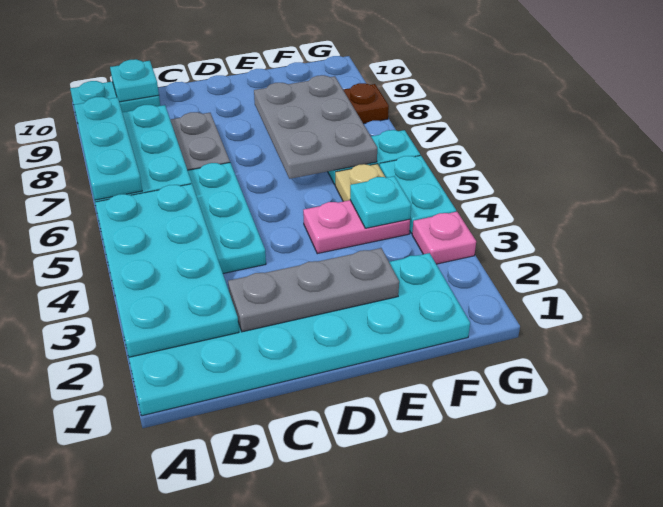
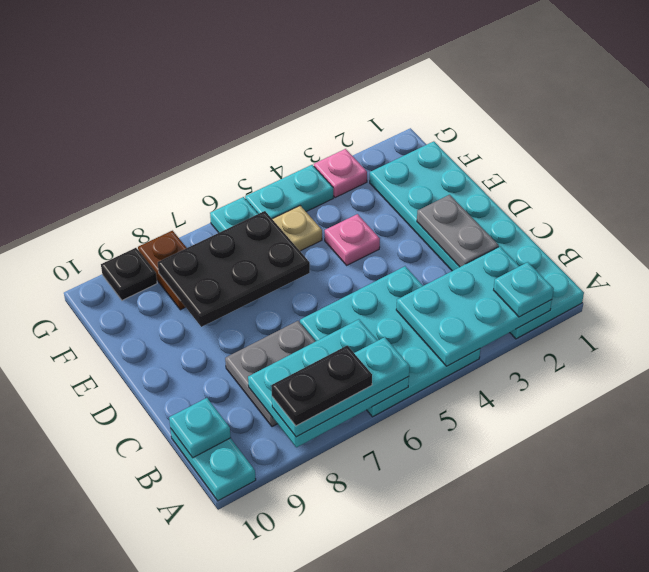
cyan plate A2:B5 level 2 -> cyan plate A2:B4 level 2
none -> black plate A7:A8 level 4
grey plate C2:E2 level 2 -> grey plate C2:D2 level 2
pink plate E4:F4 level 1 -> pink plate E4 level 1
grey plate E6:F8 level 2 -> black plate E6:F8 level 2
cyan plate F4 level 2 -> cyan plate A2 level 3
none -> black plate G9 level 1

